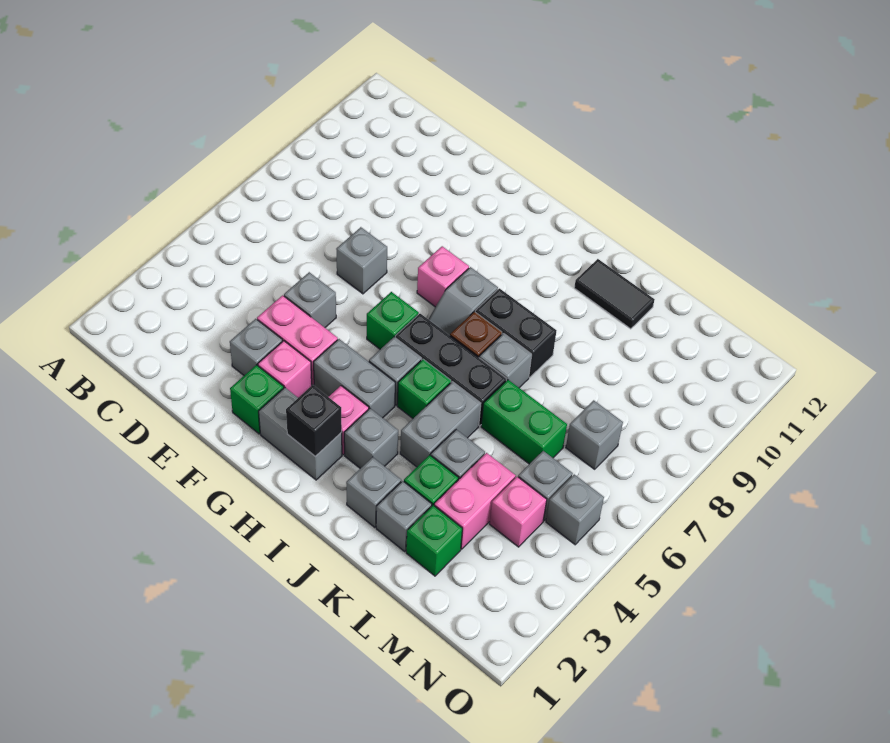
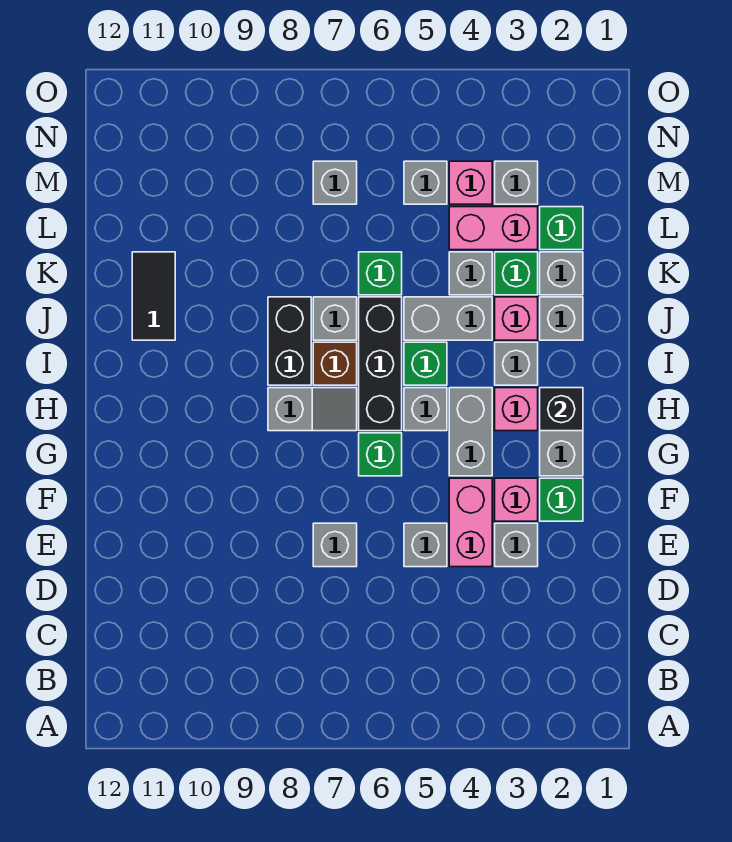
pink brick G8 level 1 -> pink brick J3 level 1
green brick K6:L6 level 1 -> green brick K6 level 1
grey brick N5 level 1 -> grey brick M3 level 1

